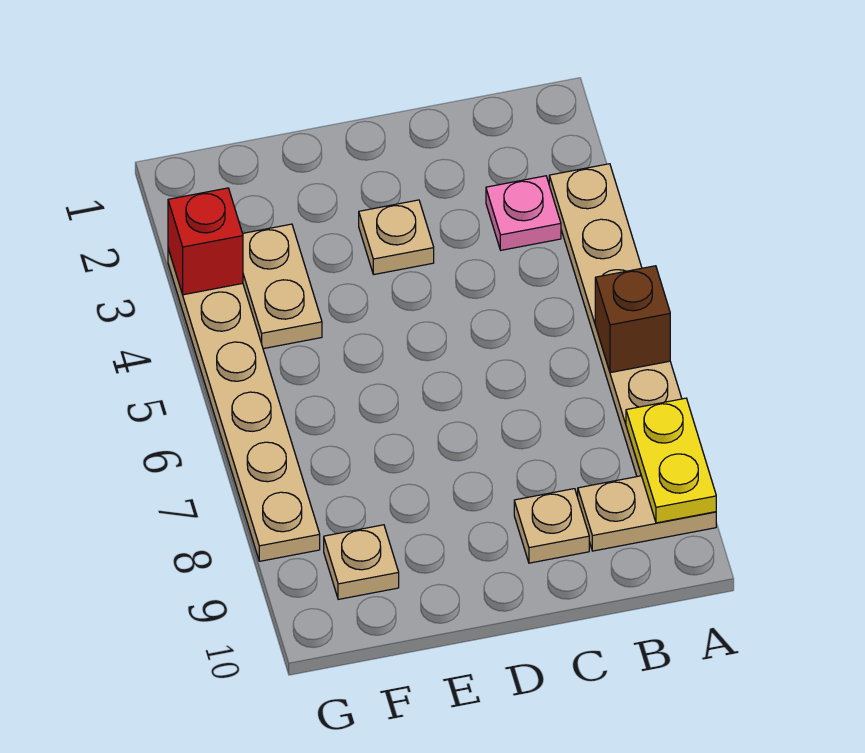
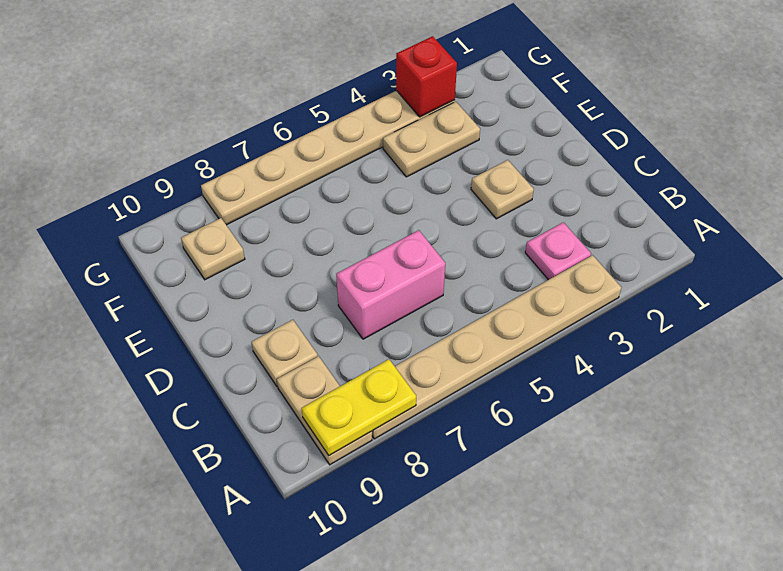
brown brick A6 level 2 -> none
none -> pink brick C6:C7 level 1

